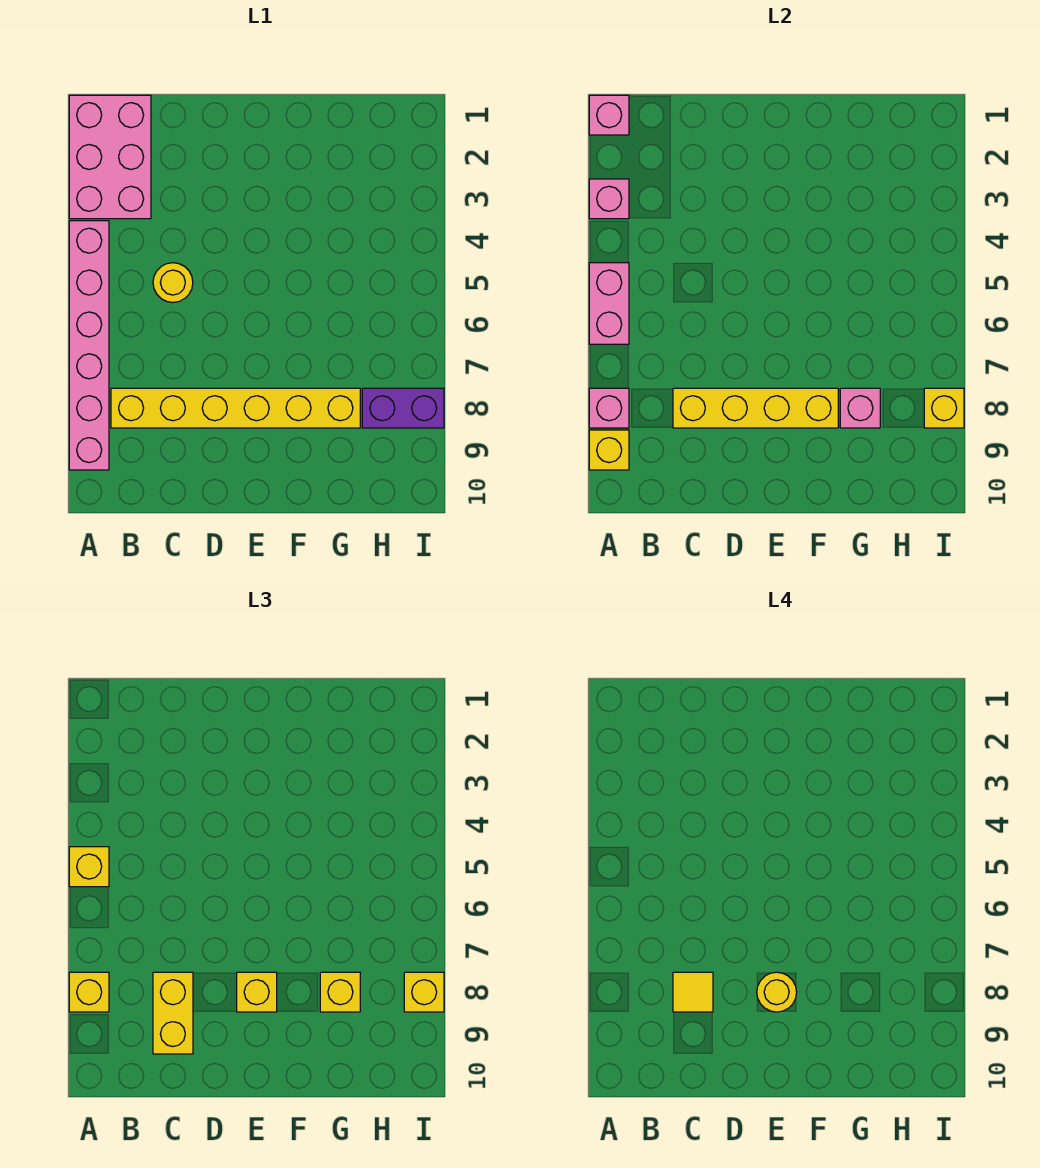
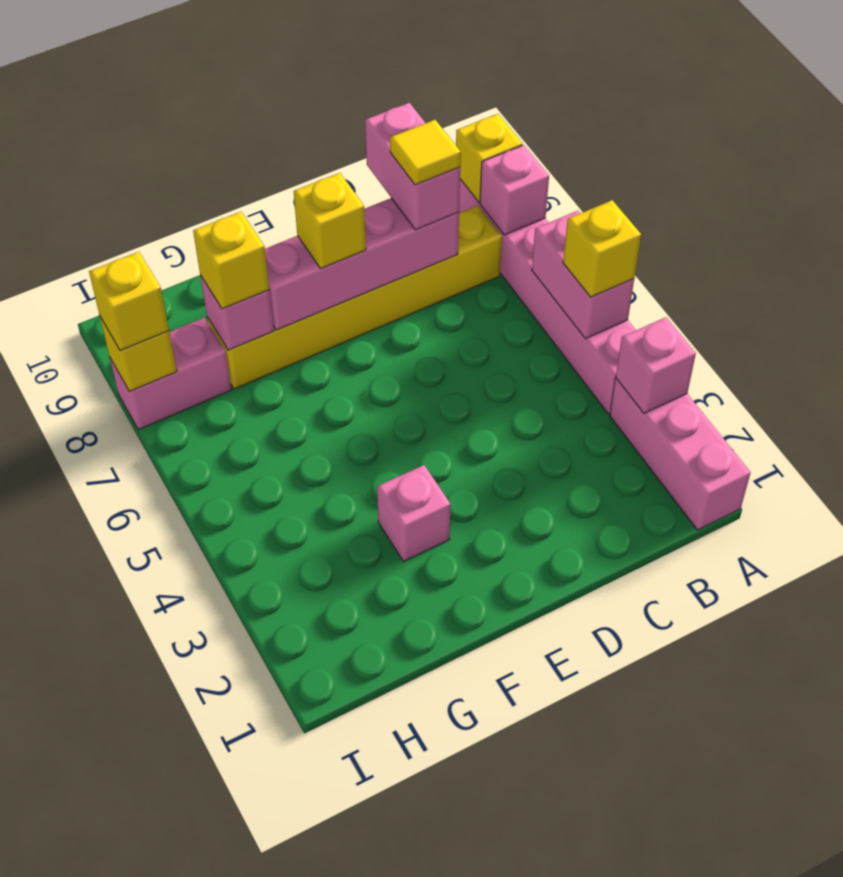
pink brick A1:B3 level 1 -> pink brick A1:A3 level 1
pink brick A1 level 2 -> pink brick F3 level 1
yellow brick A8 level 3 -> none
yellow round brick C5 level 1 -> none
yellow brick C8:F8 level 2 -> pink brick C8:F8 level 2
yellow brick C8:C9 level 3 -> pink brick C8:C9 level 3
yellow round brick E8 level 4 -> none
purple brick H8:I8 level 1 -> pink brick H8:I8 level 1

